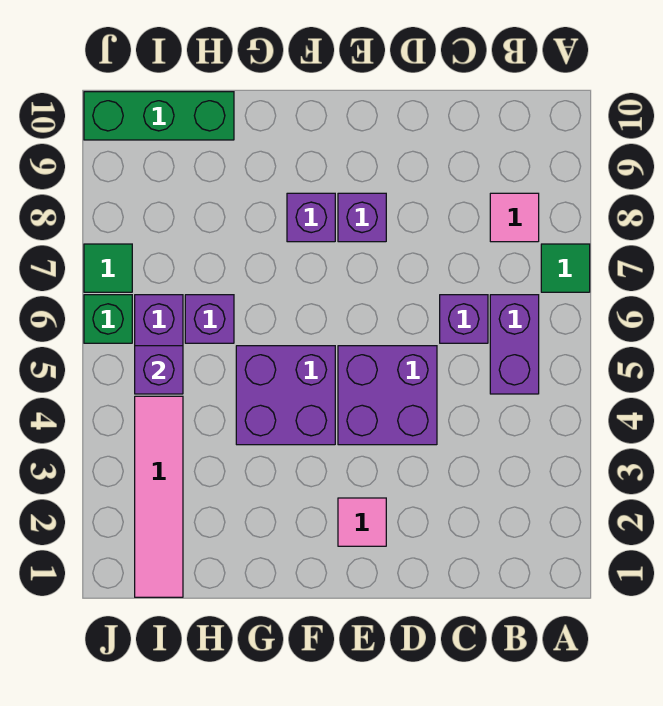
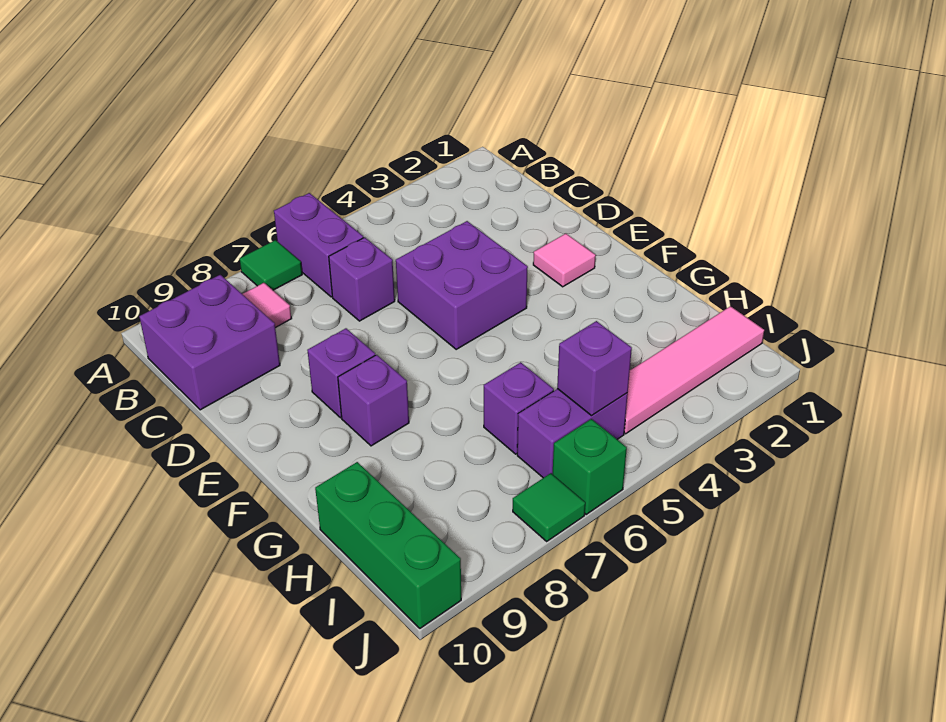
purple brick B5:B6 level 1 -> purple brick A6:B6 level 1
purple brick F4:G5 level 1 -> purple brick B9:C10 level 1

